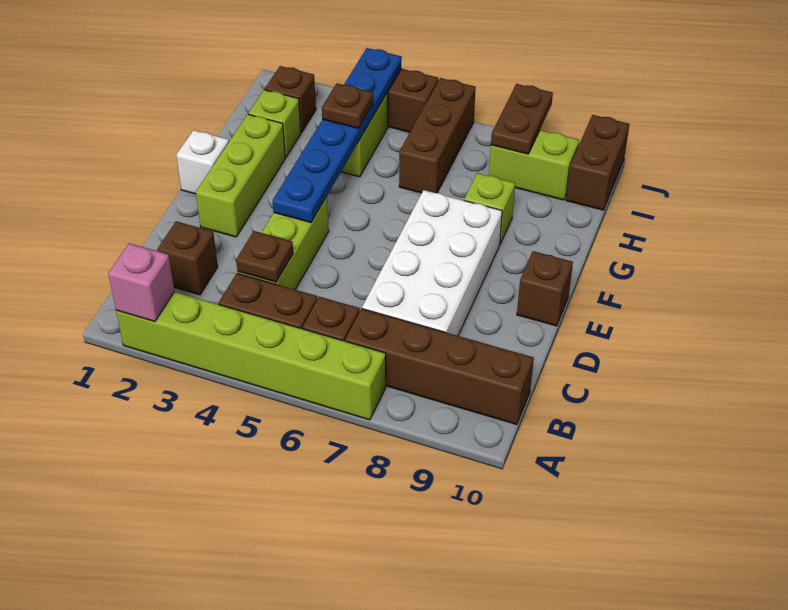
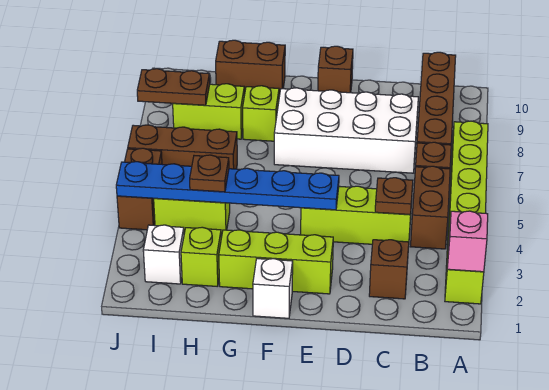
brown brick I2 level 1 -> white brick I2 level 1
lime brick I8:I9 level 1 -> lime brick H8:I8 level 1
brown brick I10:J10 level 1 -> brown brick G10:H10 level 1

